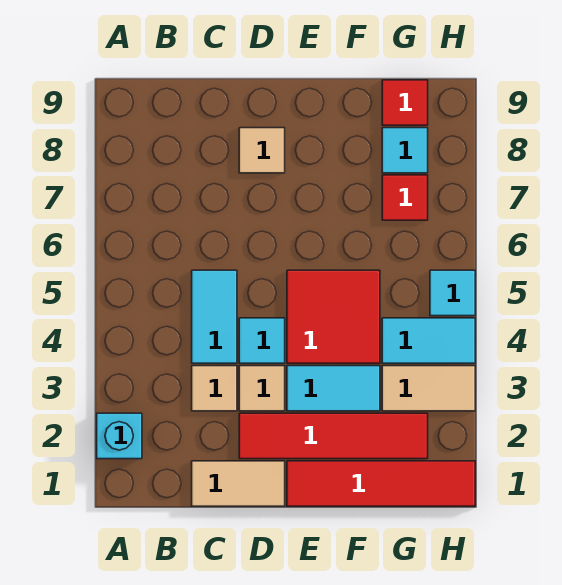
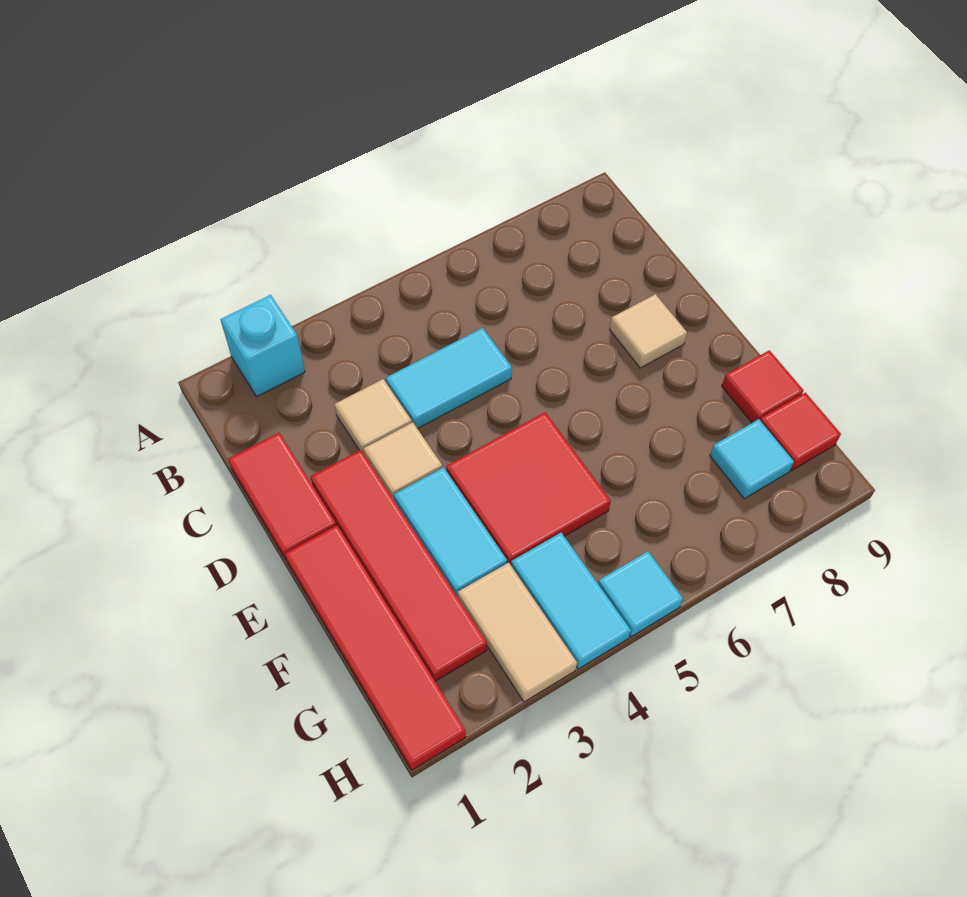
tan tile C1:D1 level 1 -> red tile C1:D1 level 1
cyan tile D4 level 1 -> none
red tile G7 level 1 -> red tile F9 level 1

